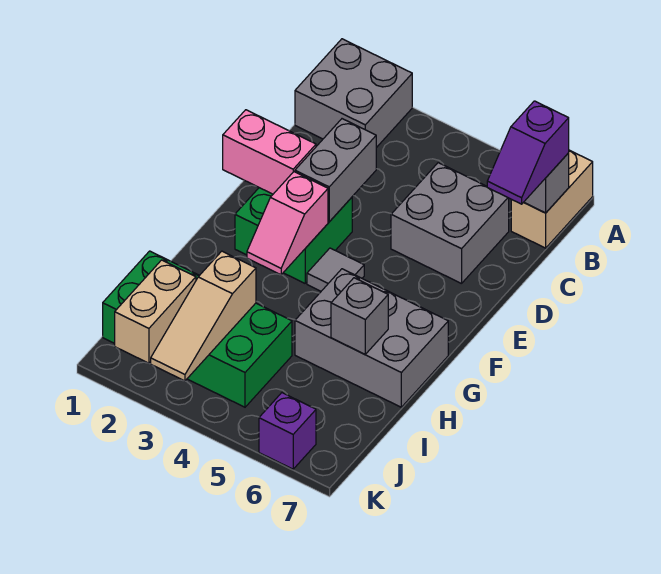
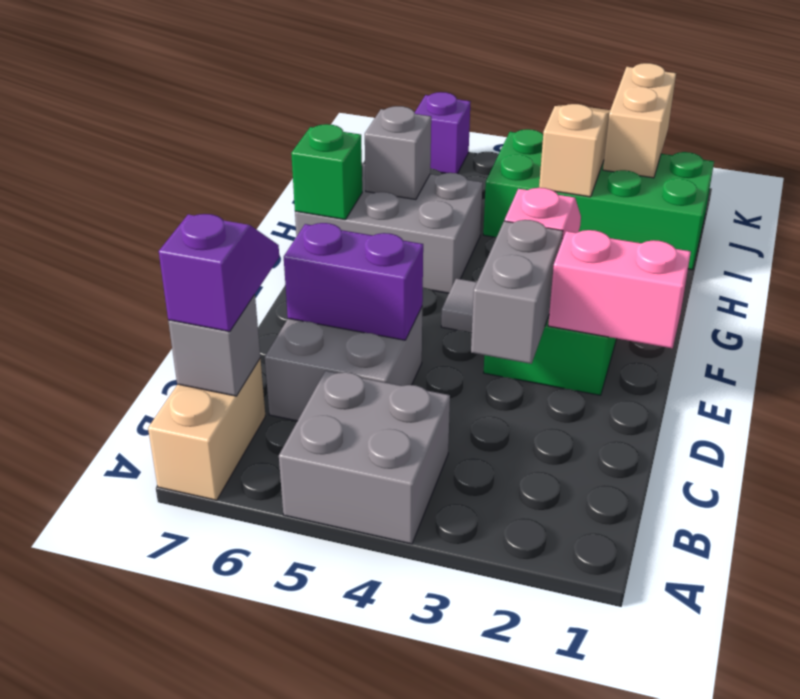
grey brick A1:B2 level 1 -> grey brick A4:B5 level 1
none -> purple brick D5:D6 level 2
none -> green brick G7 level 2

